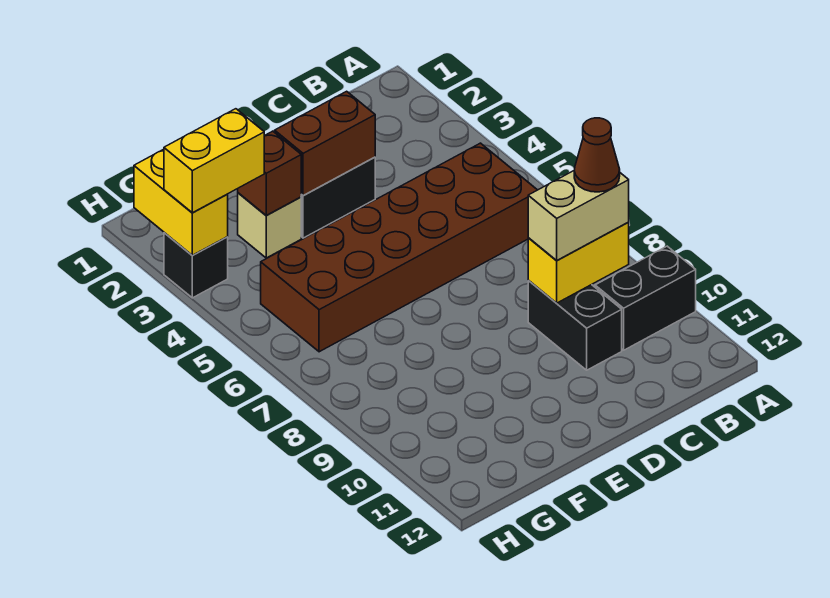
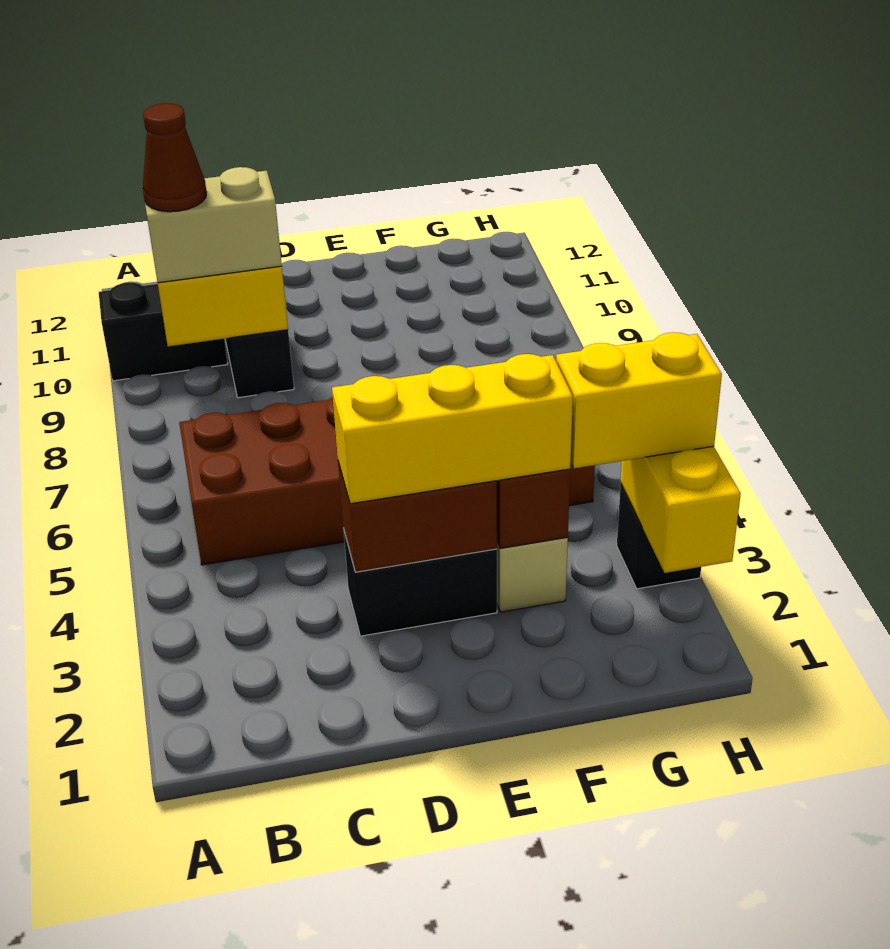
none -> yellow brick D3:F3 level 3

